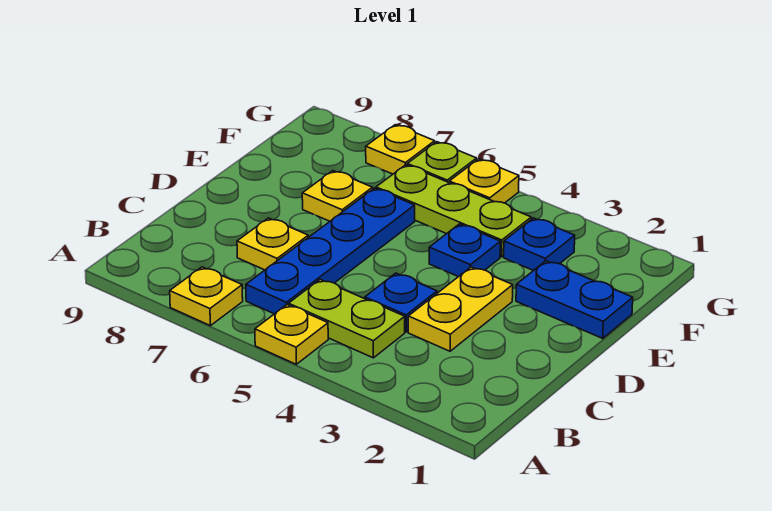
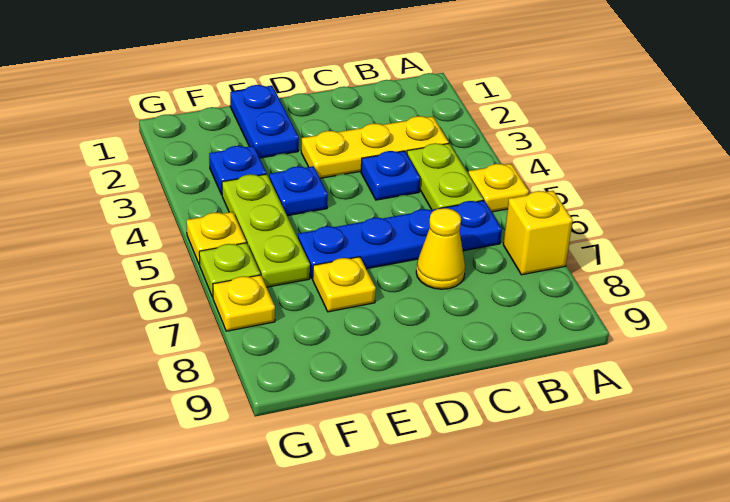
yellow plate A7 level 1 -> yellow brick A7 level 1
yellow plate C3:D3 level 1 -> yellow plate B3:D3 level 1
yellow plate C7 level 1 -> yellow cone C7 level 1

